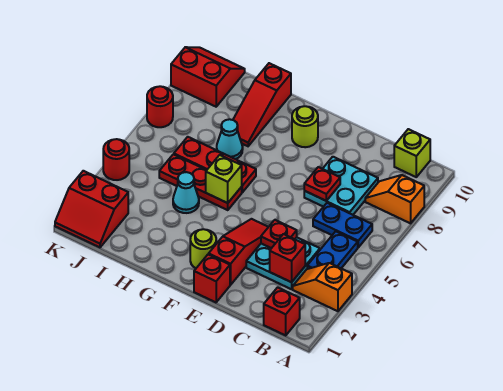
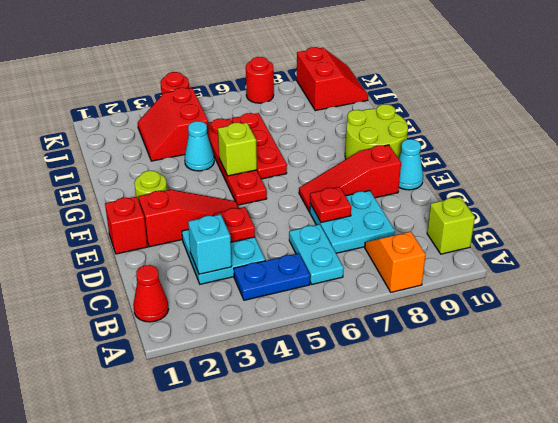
orange slope A3:B3 level 1 top A -> none
red brick B1 level 1 -> red cone B1 level 1
blue plate B6:C6 level 1 -> cyan plate B6:C6 level 1
red brick C3 level 2 -> cyan brick C3 level 2
lime round brick F9 level 1 -> lime round brick F9:G10 level 1
red plate G5:I5 level 1 -> red plate F5:I5 level 1
cyan cone H7 level 1 -> cyan cone E10 level 1
red slope H8:H10 level 1 top 10 -> red slope E7:E9 level 1 top 9
red slope J1:K2 level 1 top 2 -> red slope I3:J4 level 1 top 4

